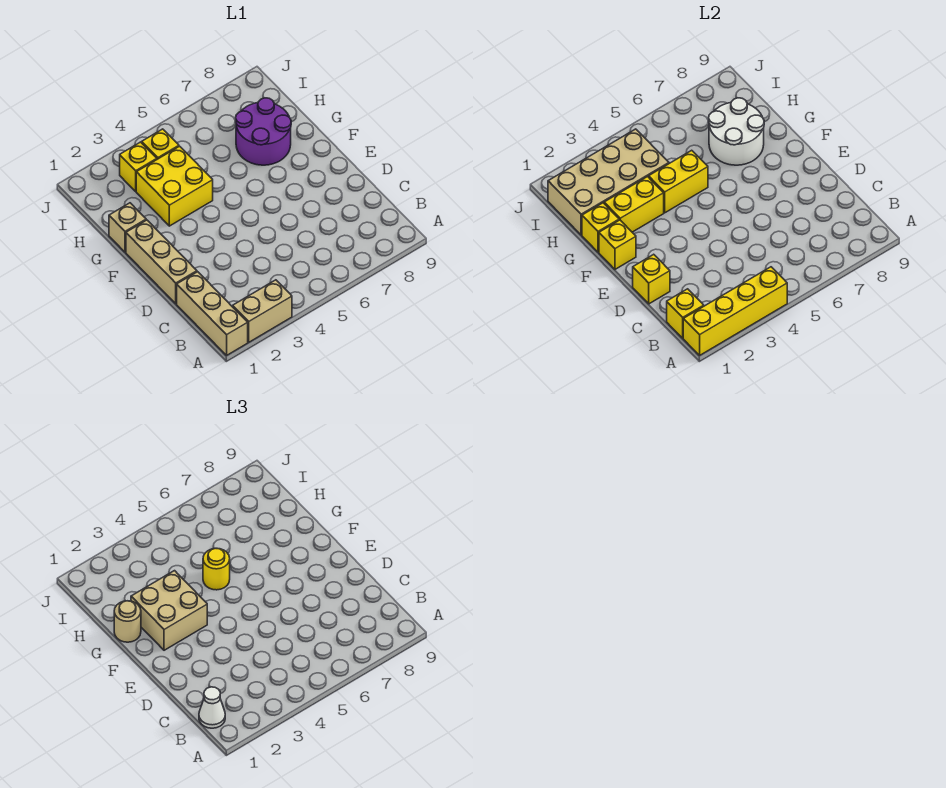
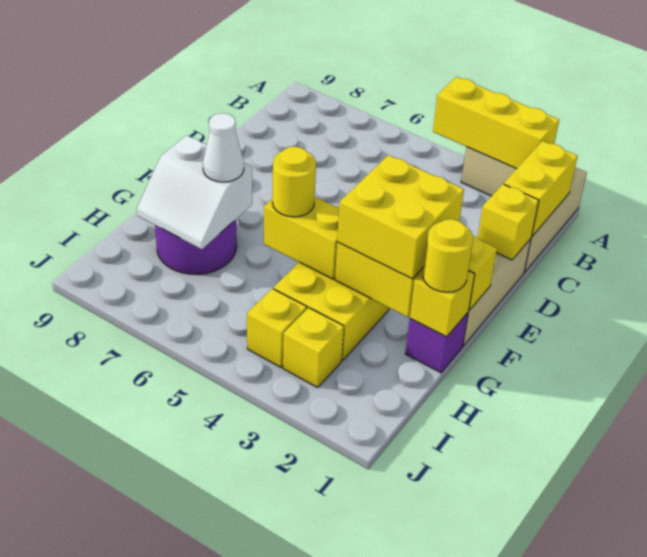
yellow brick A1:A4 level 2 -> yellow brick A2:A4 level 2
yellow brick B1 level 2 -> yellow brick B1:C1 level 2
white cone B1 level 3 -> white cone G7 level 3
tan brick F2:G3 level 3 -> yellow brick F2:G3 level 3
tan brick G1 level 1 -> purple brick G1 level 1
tan round brick G1 level 3 -> yellow round brick G1 level 3
white round brick G7:H8 level 2 -> white slope G7:H8 level 2 top G
tan brick H1:I4 level 2 -> none

